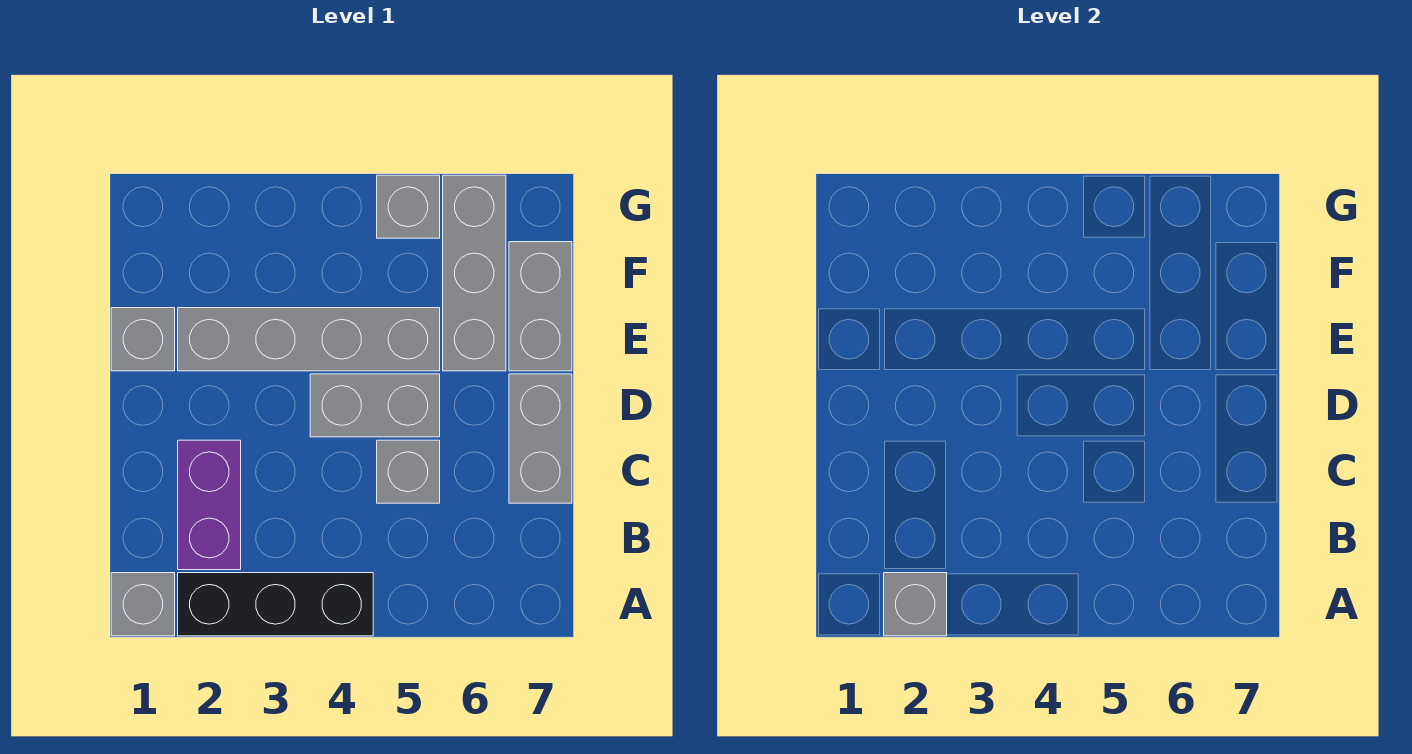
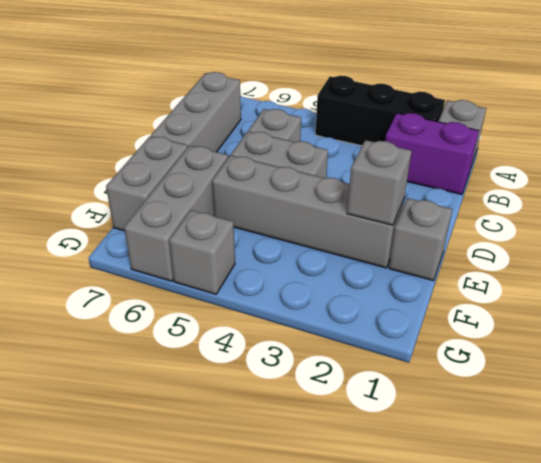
grey brick A2 level 2 -> grey brick E2 level 2
purple brick B2:C2 level 1 -> purple brick B1:B2 level 1
grey brick C7:D7 level 1 -> grey brick B7:D7 level 1

